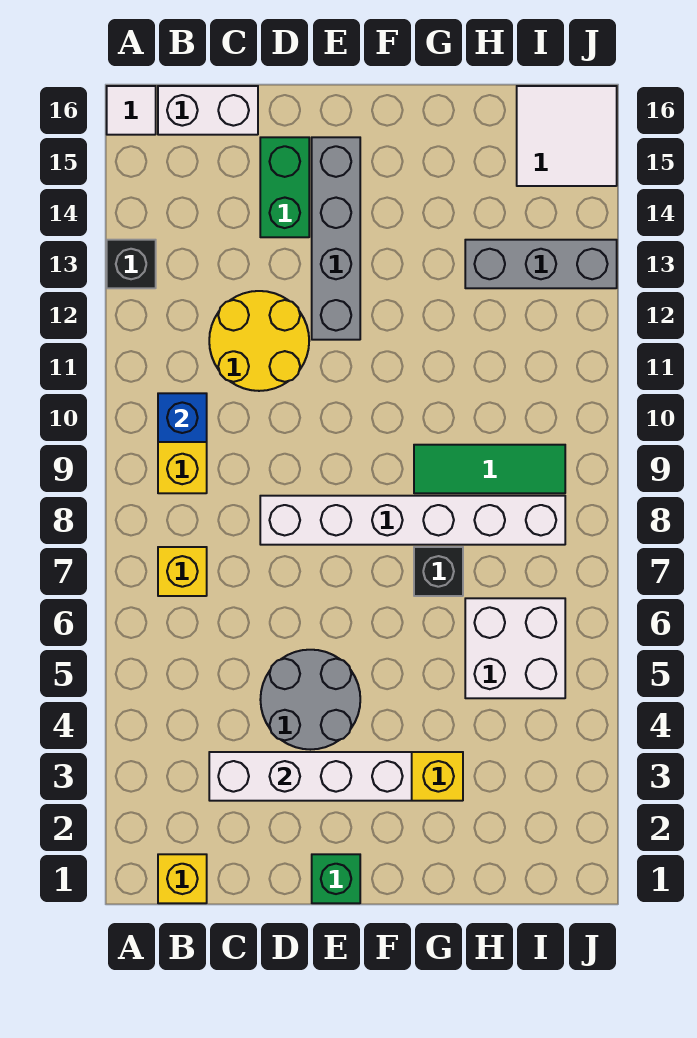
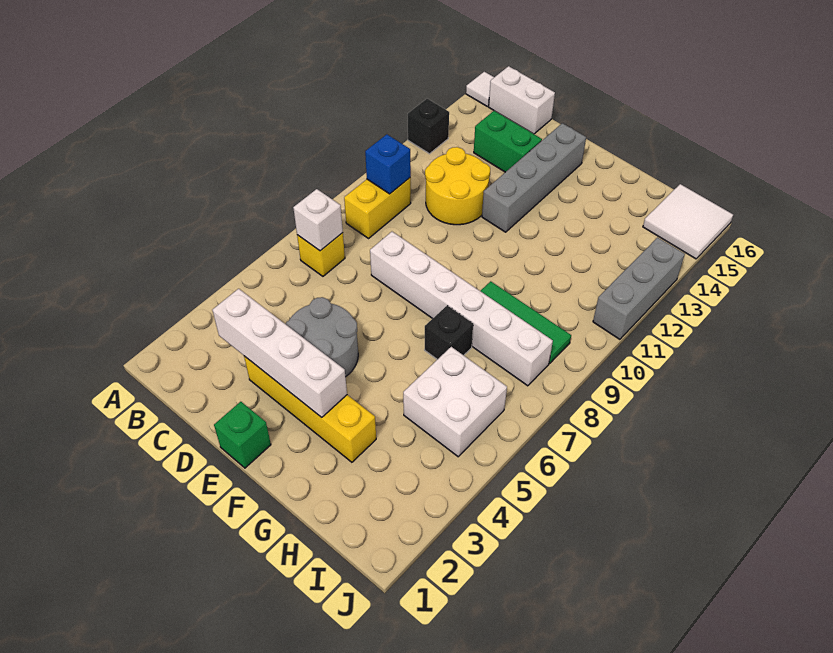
yellow brick B1 level 1 -> none
none -> white brick B7 level 2
green brick D14:D15 level 1 -> green brick C14:D14 level 1
grey brick H13:J13 level 1 -> grey brick J11:J13 level 1

